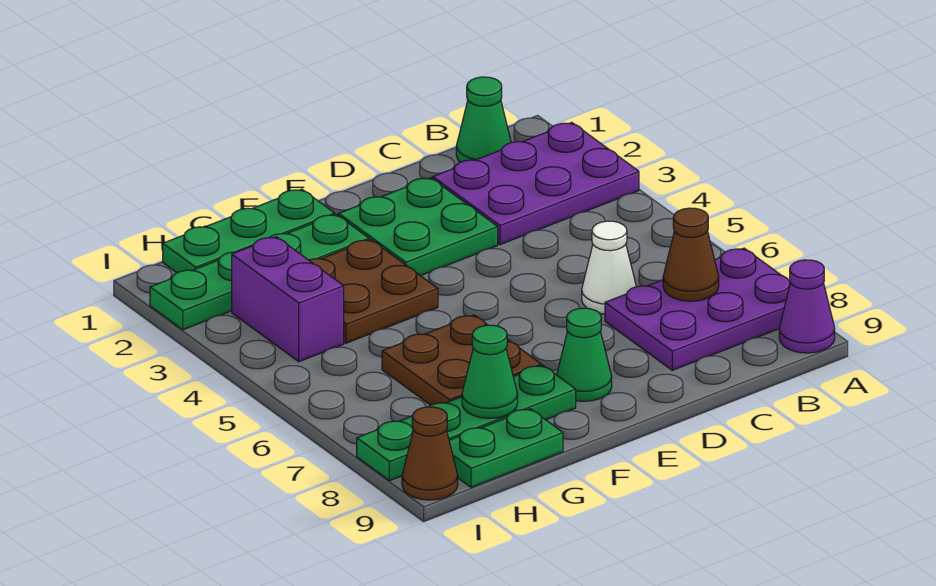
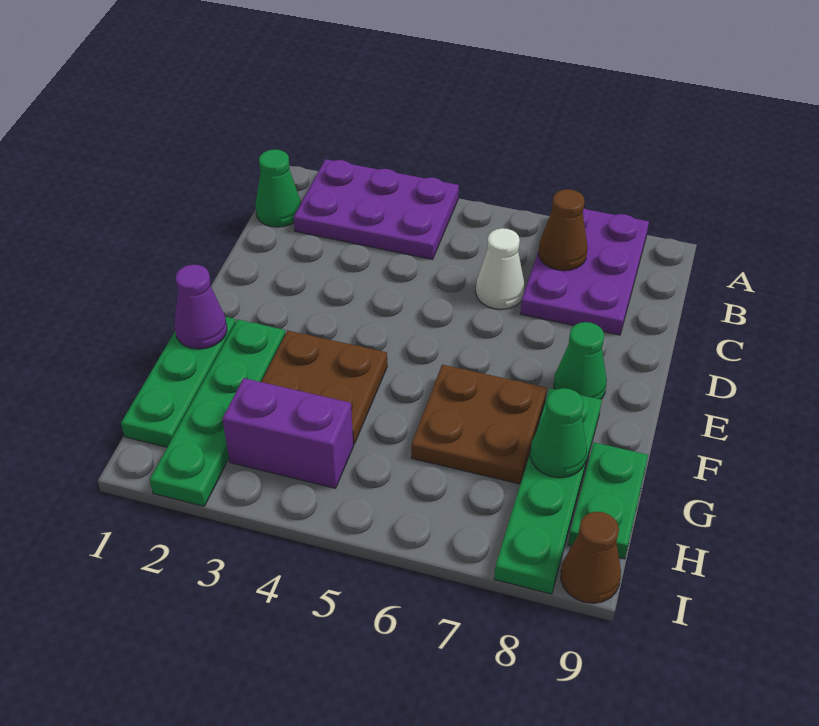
purple plate A2:C3 level 1 -> purple plate A2:B4 level 1
purple cone A9 level 1 -> purple cone F1 level 2
green plate D2:E3 level 1 -> none

